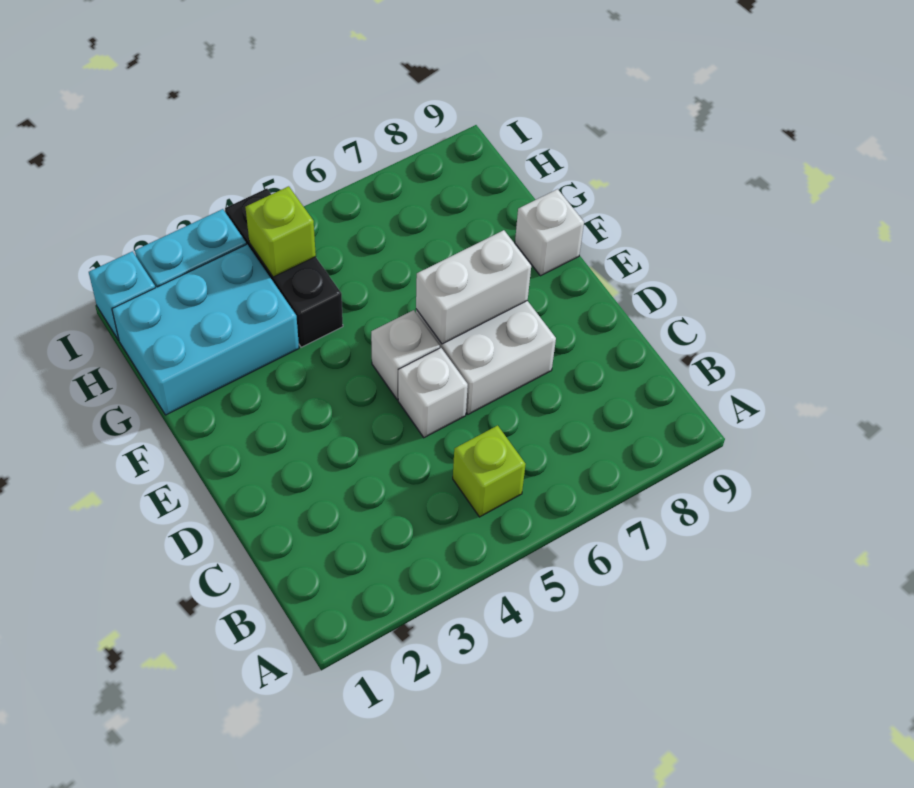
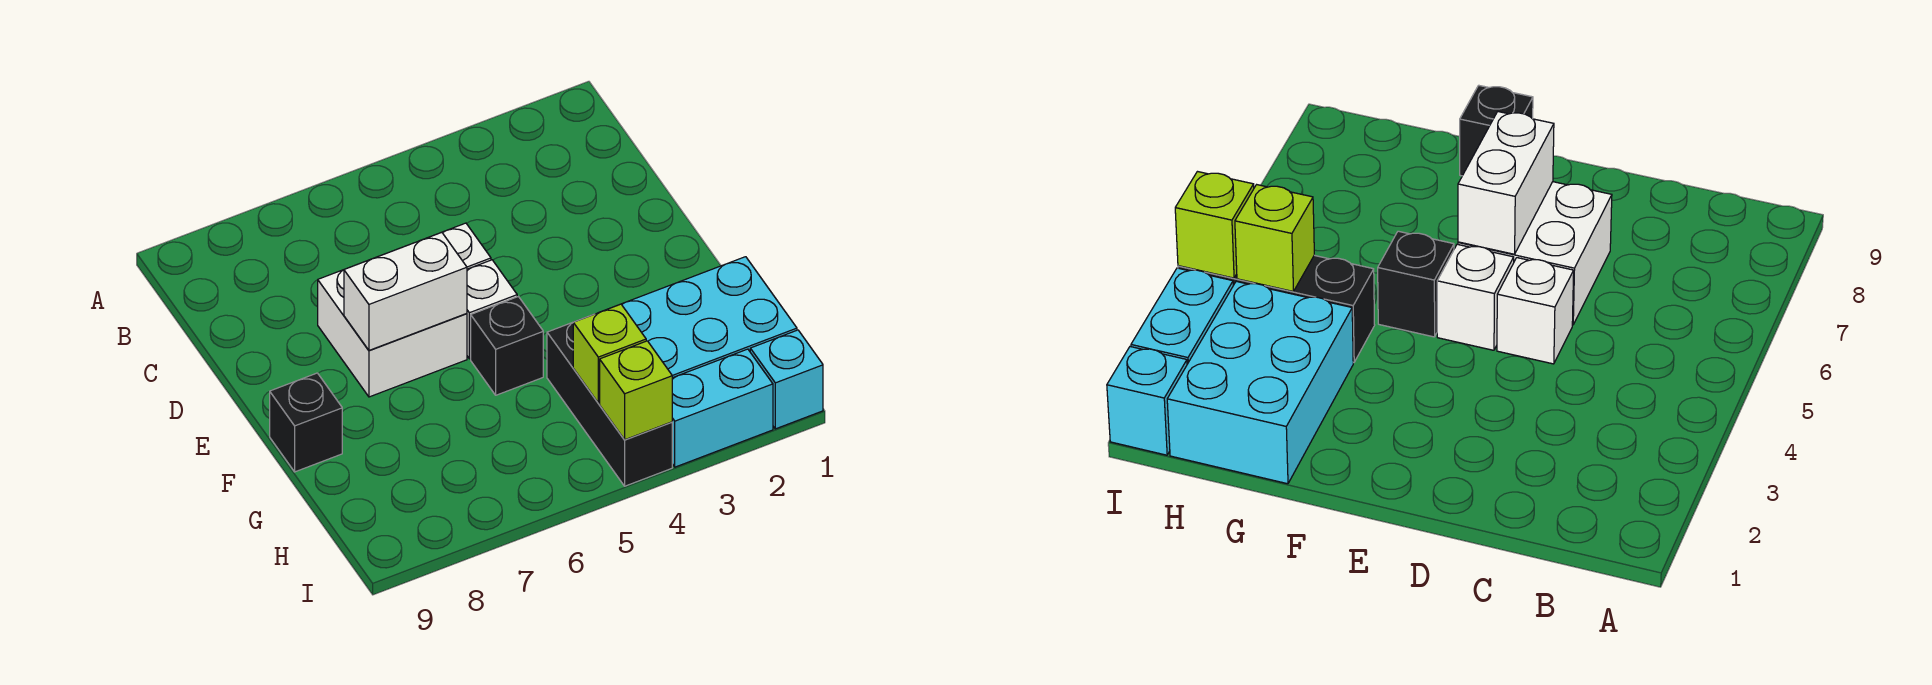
lime brick B5 level 1 -> lime brick I4 level 2
none -> black brick F5 level 1
white brick F9 level 1 -> black brick F9 level 1

